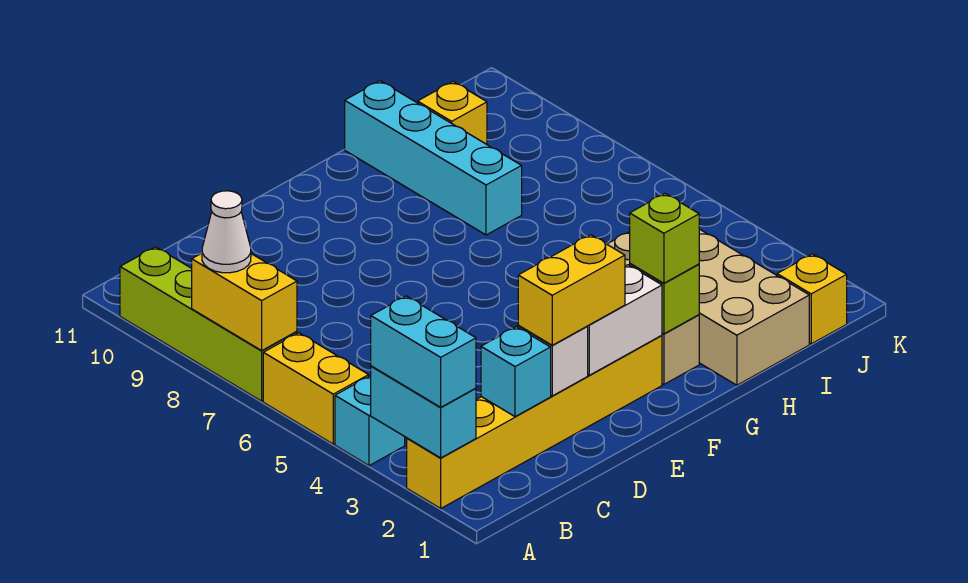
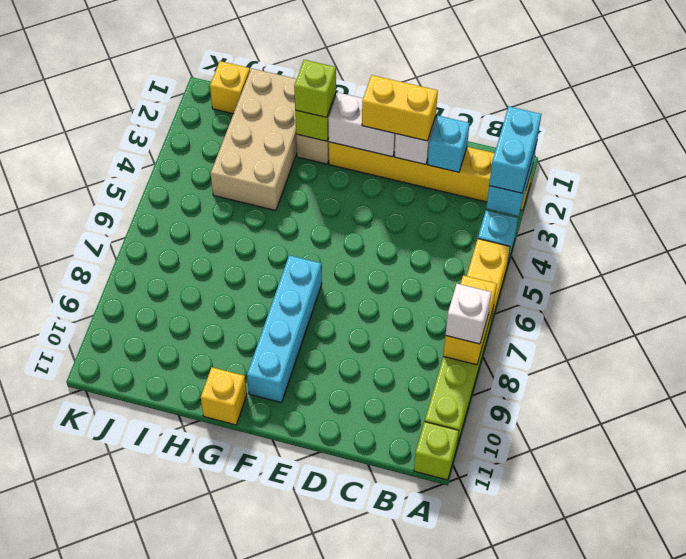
white cone A8 level 3 -> white brick A8 level 3
none -> lime brick A11 level 1
cyan brick H8:H11 level 1 -> cyan brick F7:F10 level 1
yellow brick I10 level 1 -> yellow brick G11 level 1

